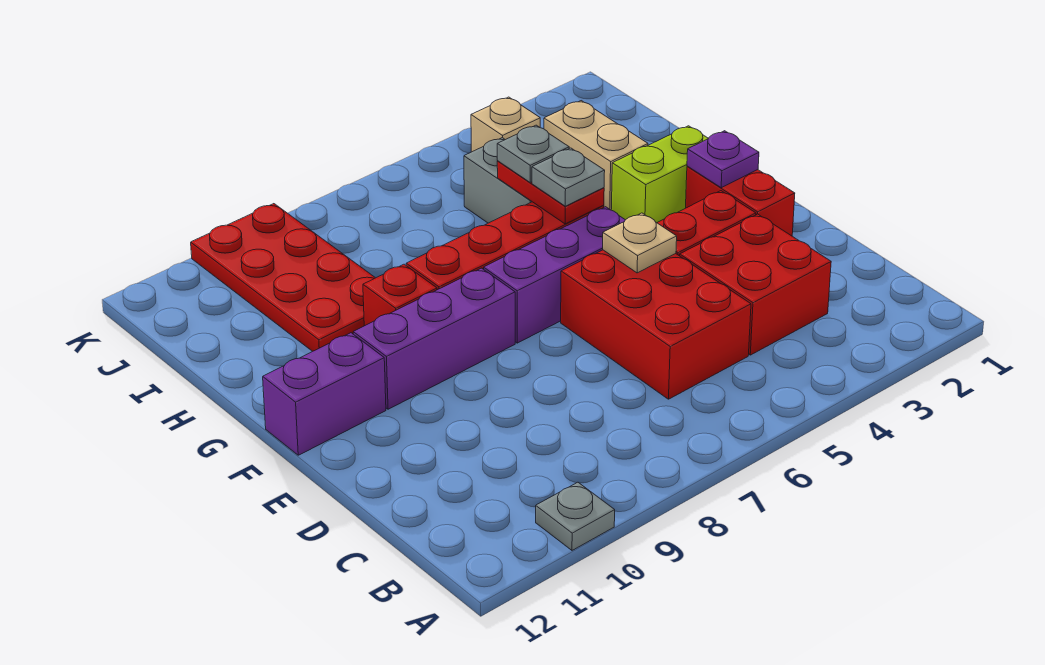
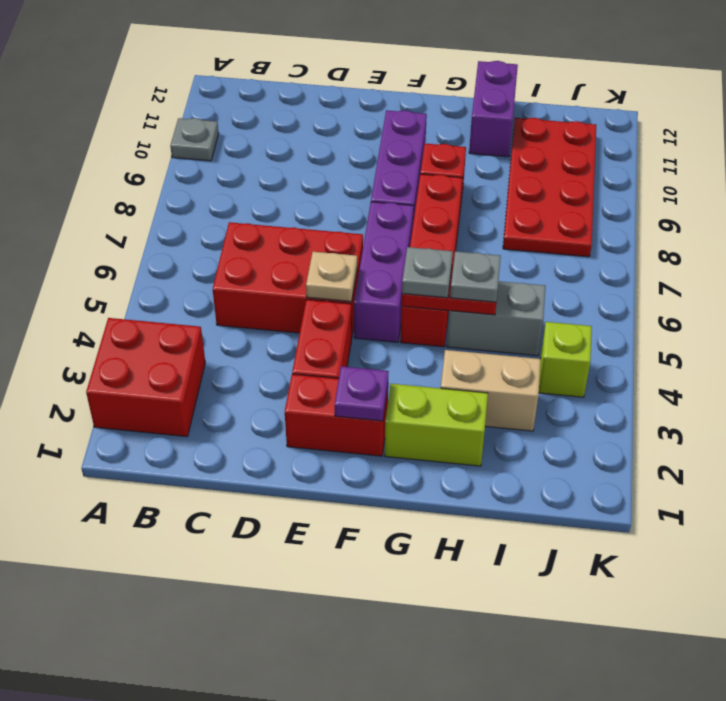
red brick C3:D4 level 1 -> red brick A2:B3 level 1
purple brick F11:F12 level 1 -> purple brick H11:H12 level 1
lime brick G2:G3 level 1 -> lime brick G2:H2 level 1
red plate H9:K10 level 1 -> red plate I8:J11 level 1
tan brick J4 level 1 -> lime brick J4 level 1

